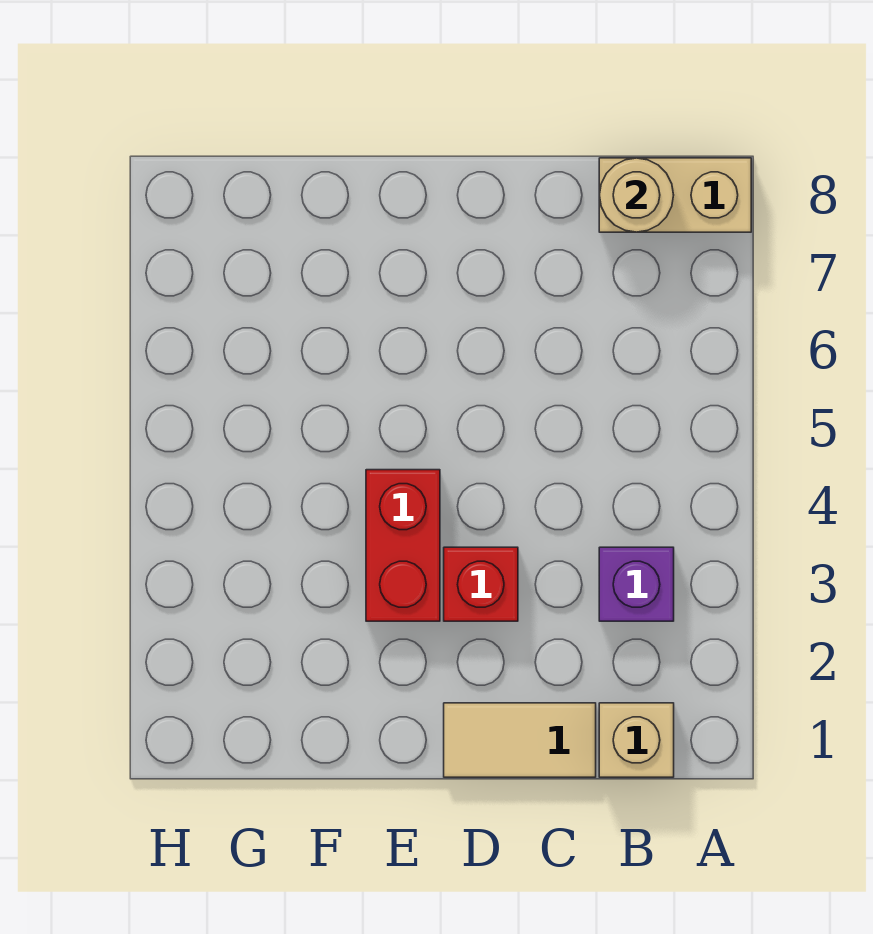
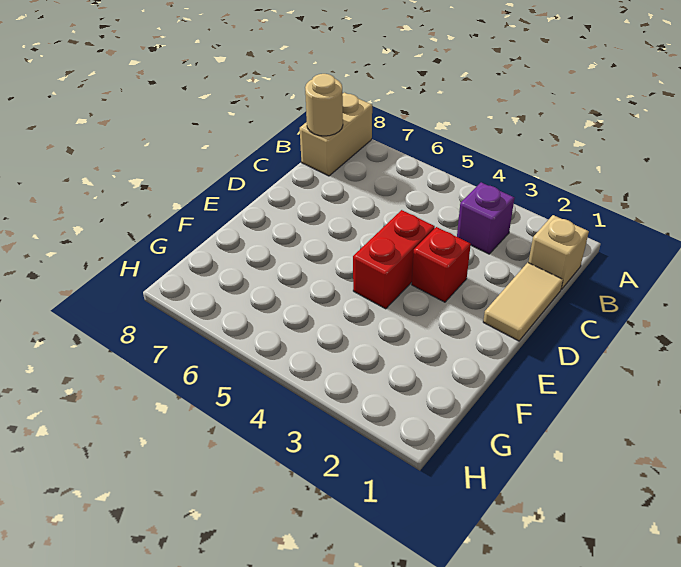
red brick E3:E4 level 1 -> red brick D4:E4 level 1

